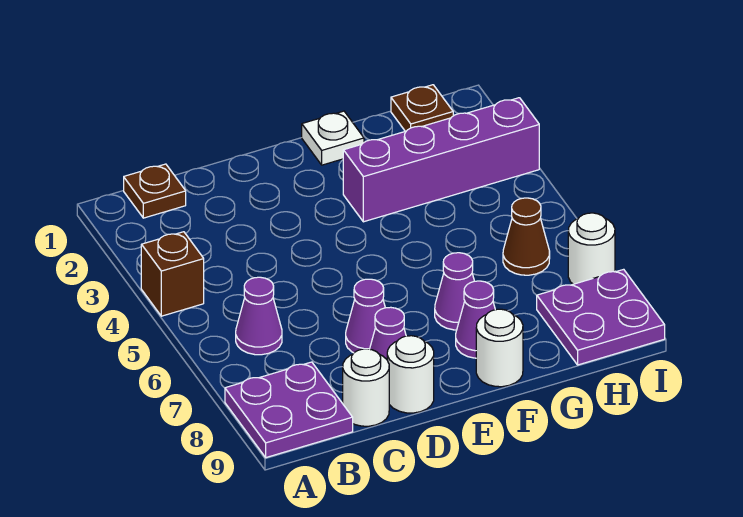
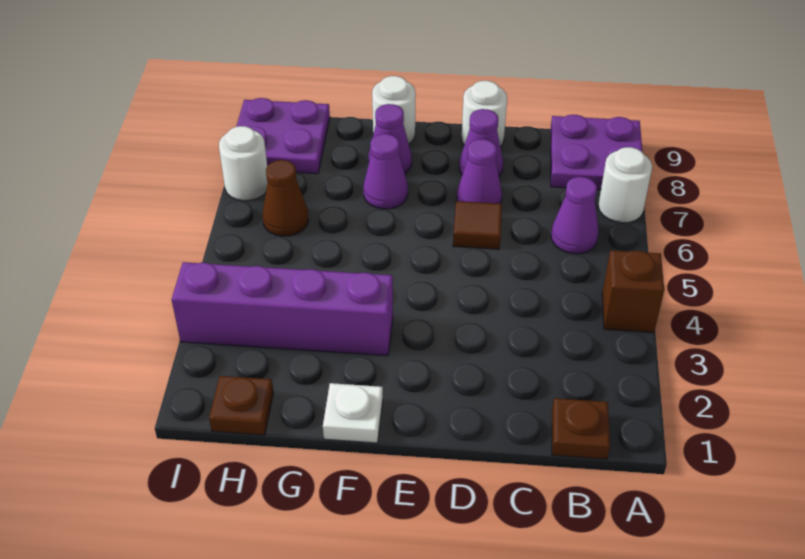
white round brick C9 level 1 -> white round brick A7 level 1
none -> brown tile D6 level 1

